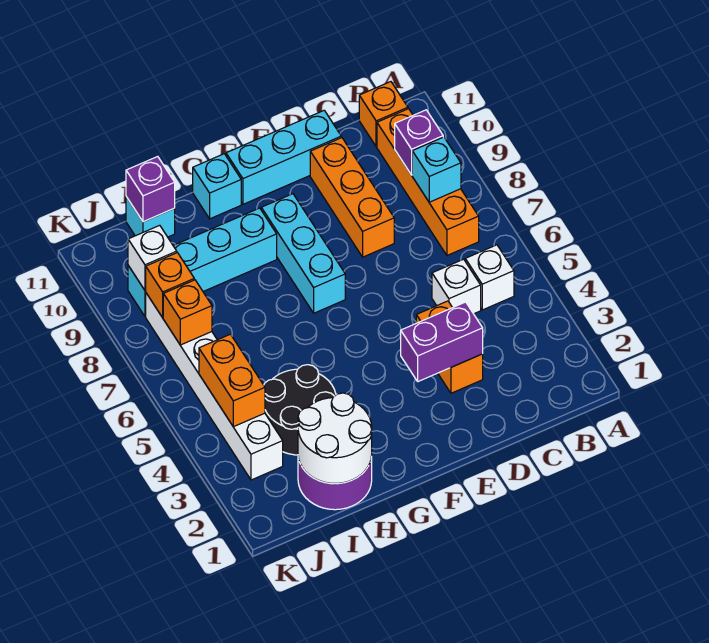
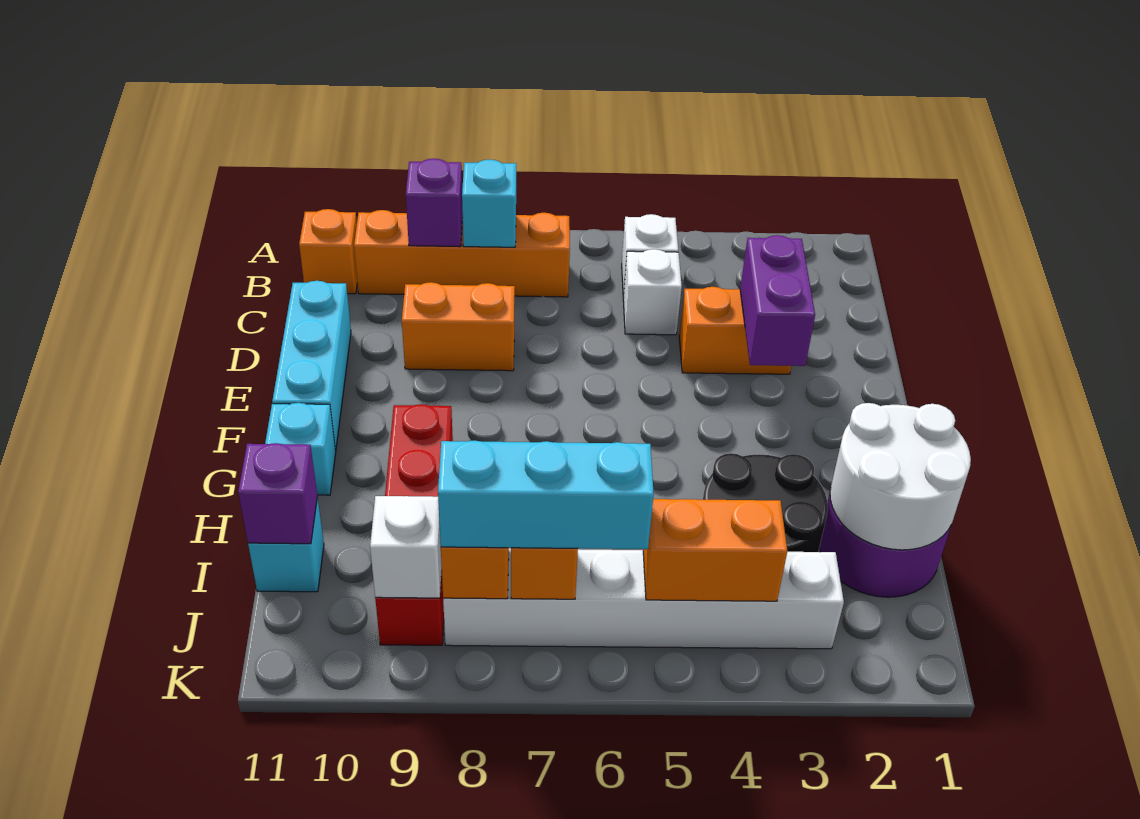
orange brick D8:D10 level 1 -> orange brick D8:D9 level 1
cyan brick F7:F9 level 1 -> cyan brick J6:J8 level 3
cyan brick G9:J9 level 1 -> red brick G9:J9 level 1

